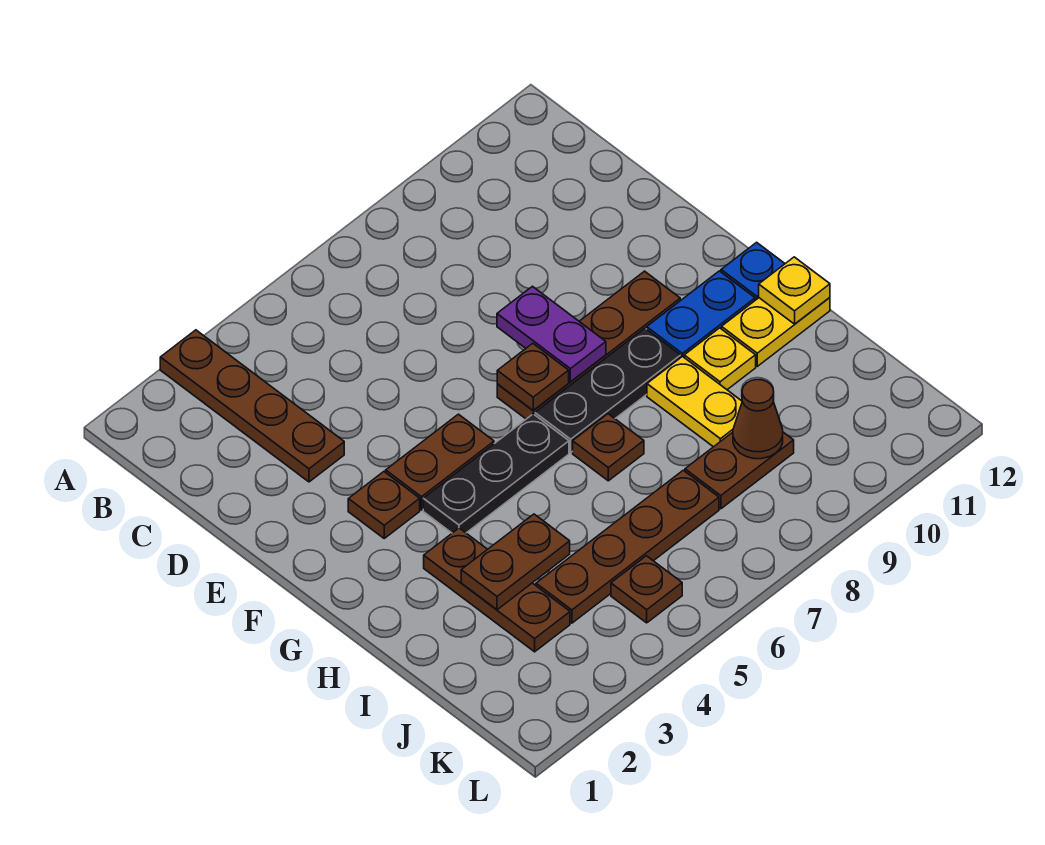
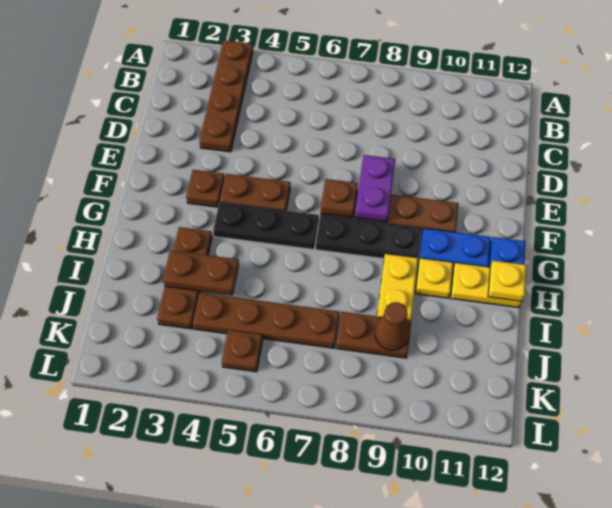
brown plate H7 level 1 -> none

